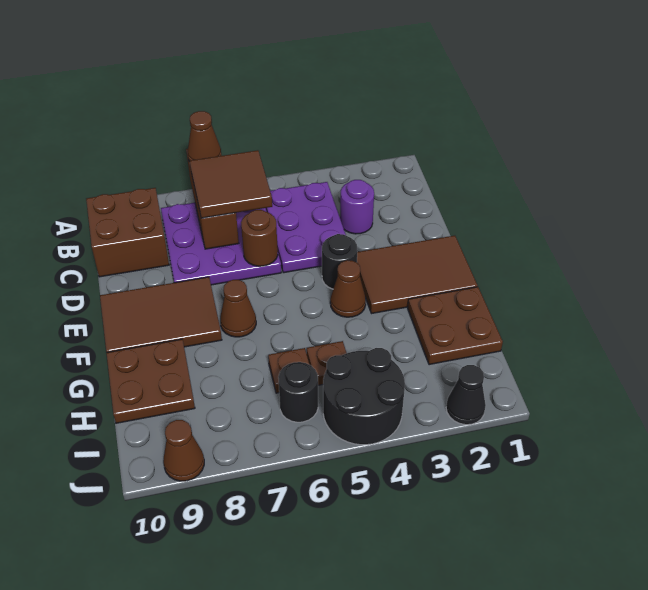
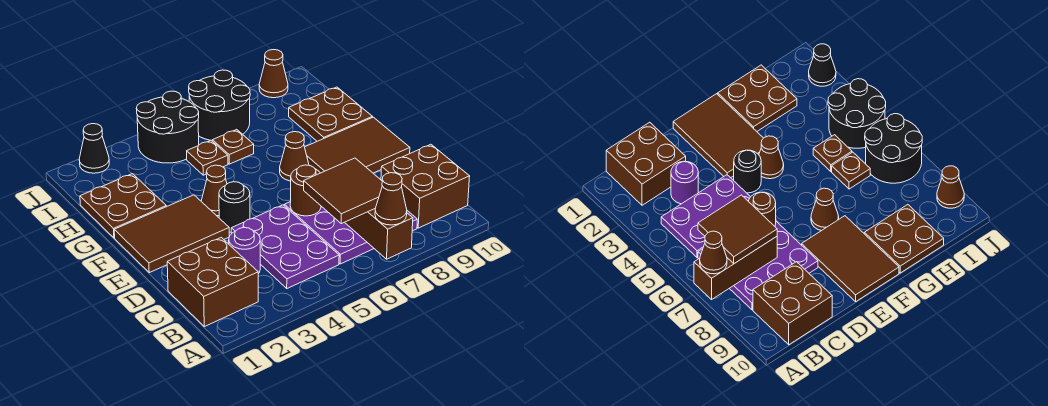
none -> brown brick B1:C2 level 1
black round brick I6 level 1 -> black round brick I6:J7 level 1

